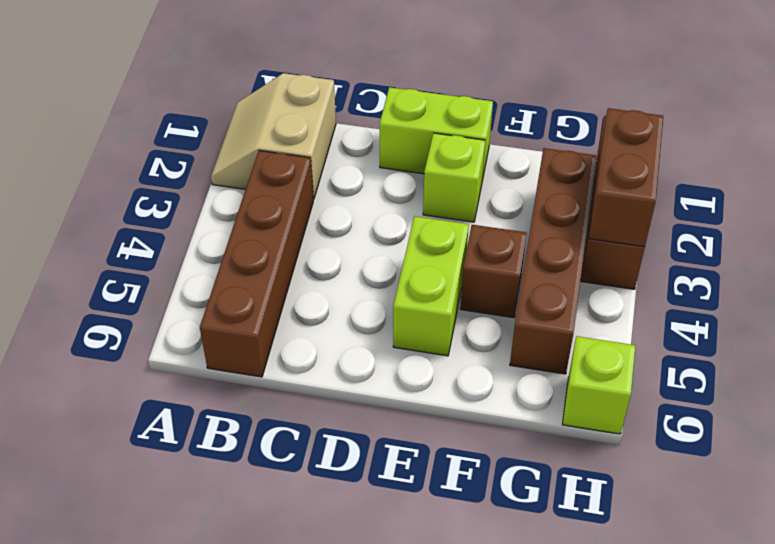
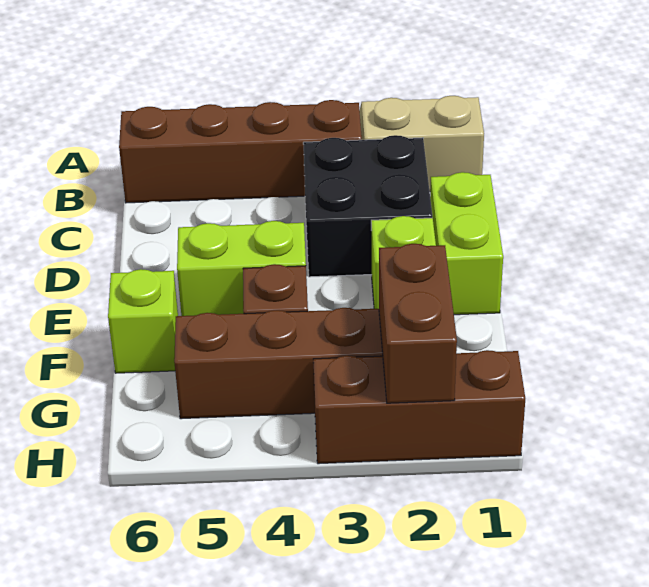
none -> black brick C2:D3 level 1
brown brick H2:H3 level 2 -> brown brick G2:H2 level 2
lime brick H6 level 1 -> lime brick F6 level 1

